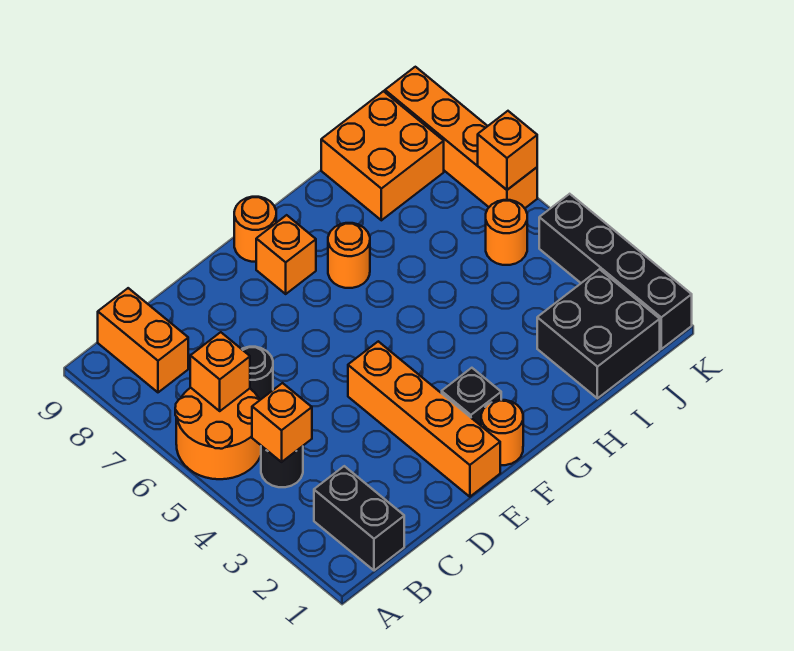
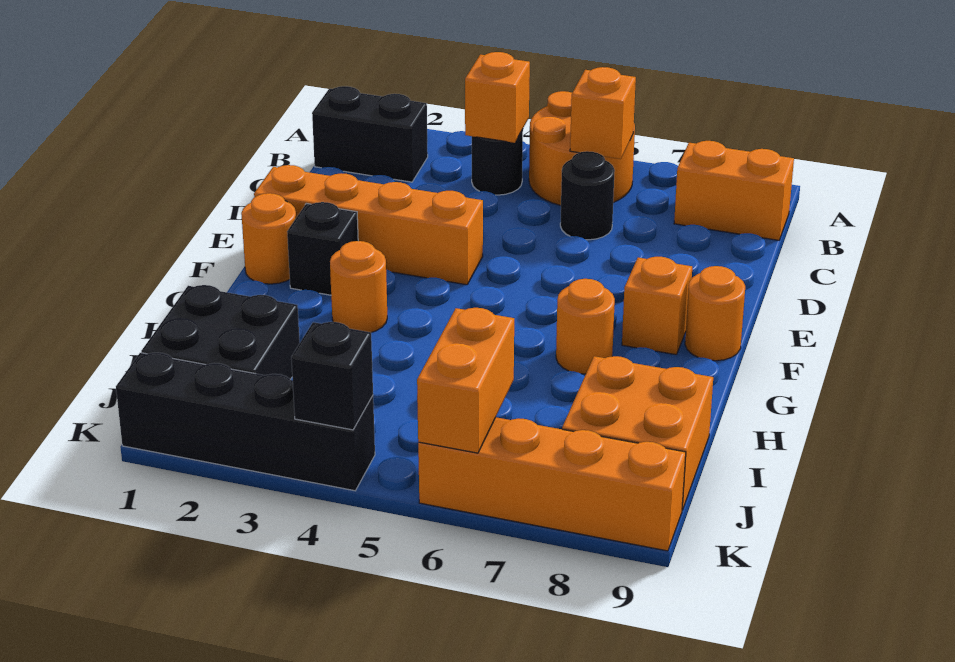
orange round brick J5 level 1 -> orange round brick G3 level 1
none -> black brick K4 level 2
orange brick K6 level 2 -> orange brick J6:K6 level 2

